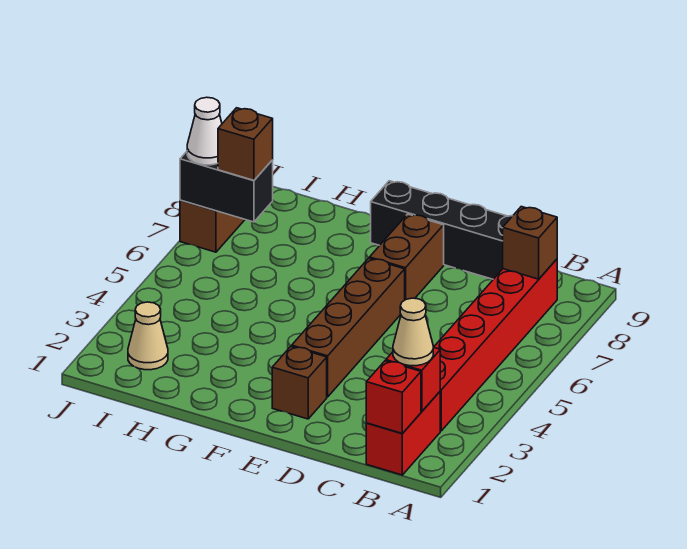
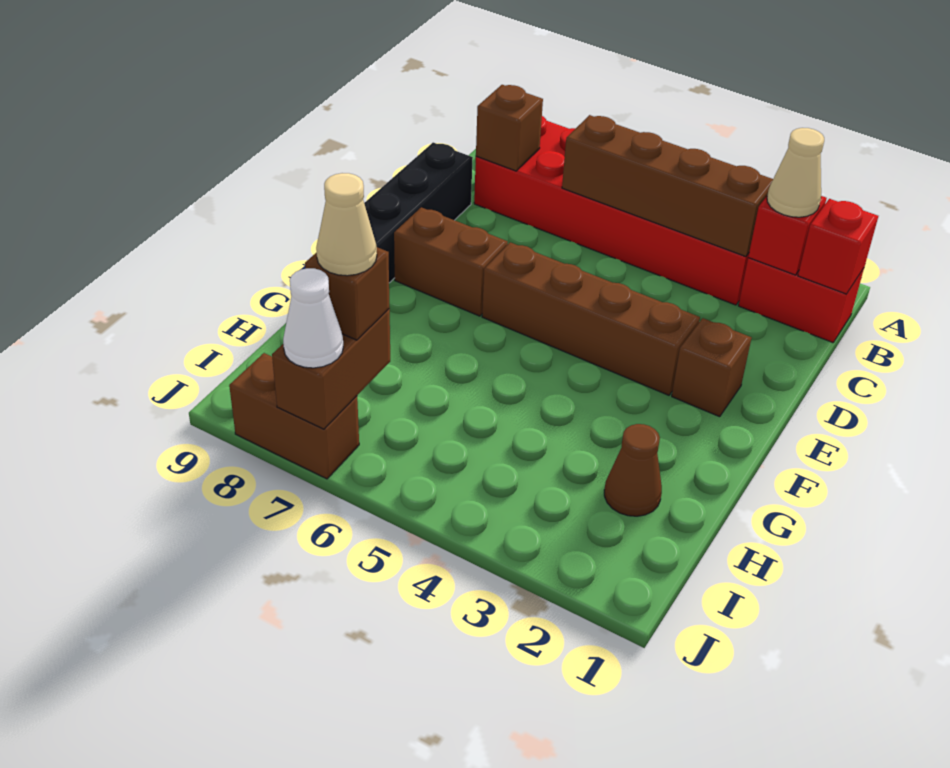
red brick B3:B8 level 1 -> red brick A3:B8 level 1
none -> brown brick B3:B6 level 2
none -> brown cone H2 level 1
tan cone I2 level 1 -> tan cone I7 level 4
black brick I7:J7 level 2 -> brown brick I7:J7 level 2

